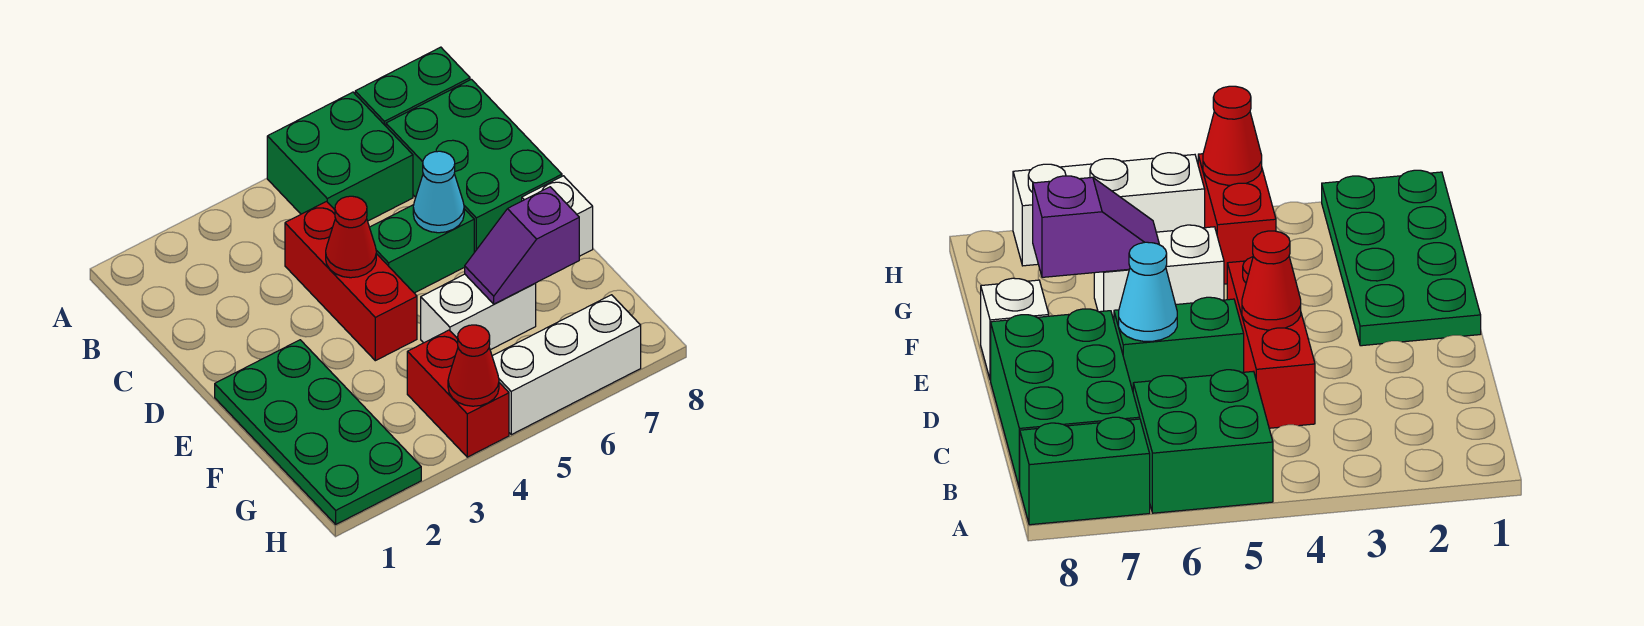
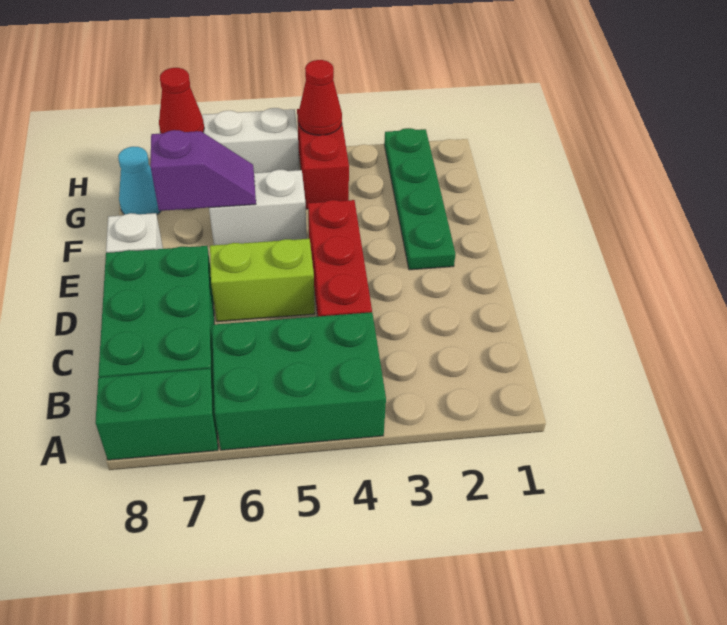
green brick A5:B6 level 1 -> green brick A4:B6 level 1
red cone D4 level 2 -> red cone H7 level 2
green brick D5:D6 level 1 -> lime brick D5:D6 level 1
cyan cone D6 level 2 -> cyan cone G8 level 1
green plate E1:H2 level 1 -> green plate E2:H2 level 1

